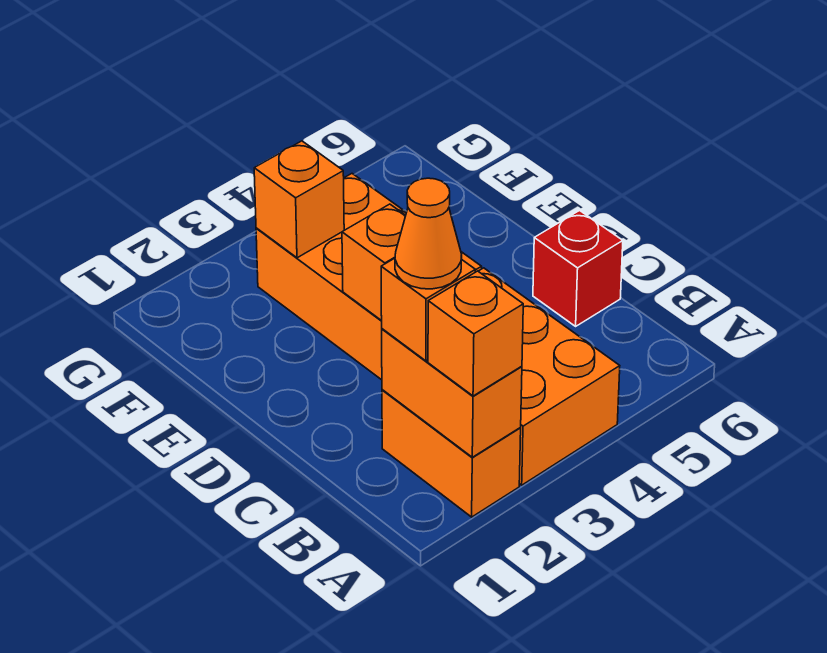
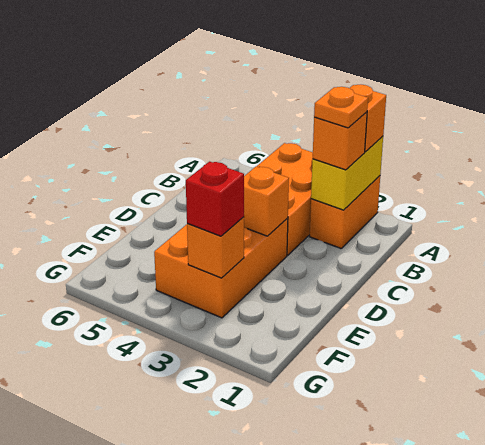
orange brick A2:B2 level 2 -> yellow brick A2:B2 level 2
orange cone B2 level 4 -> orange plate B2 level 4
red brick C6 level 1 -> red brick F3 level 3

